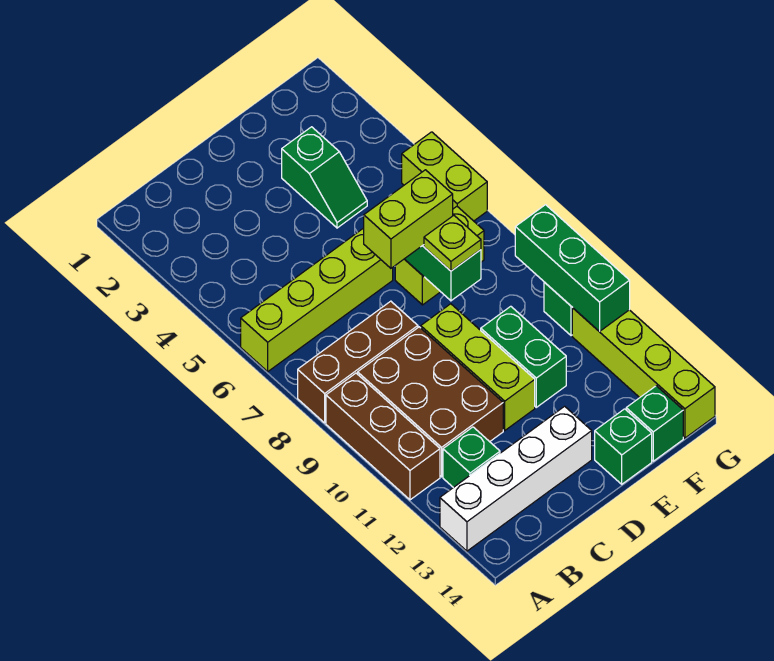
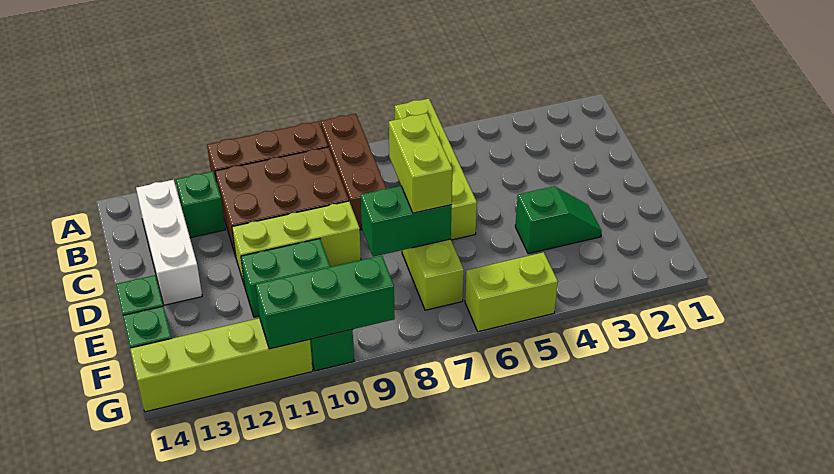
white brick A13:D13 level 1 -> white brick B13:D13 level 1
green slope E3:E4 level 1 top 3 -> green slope E3:E4 level 1 top 4
lime plate E8 level 3 -> none

